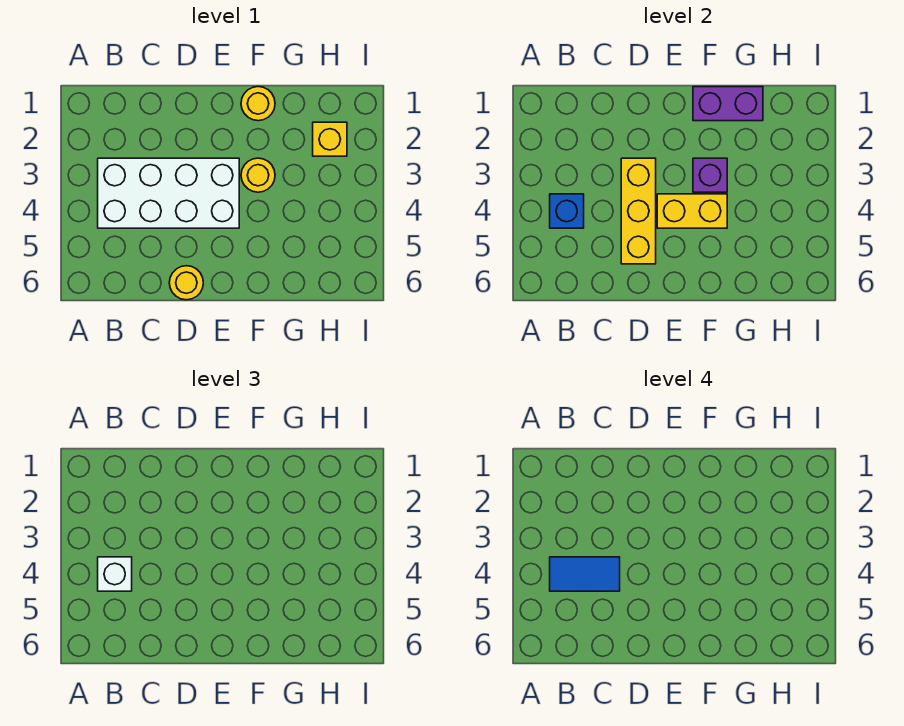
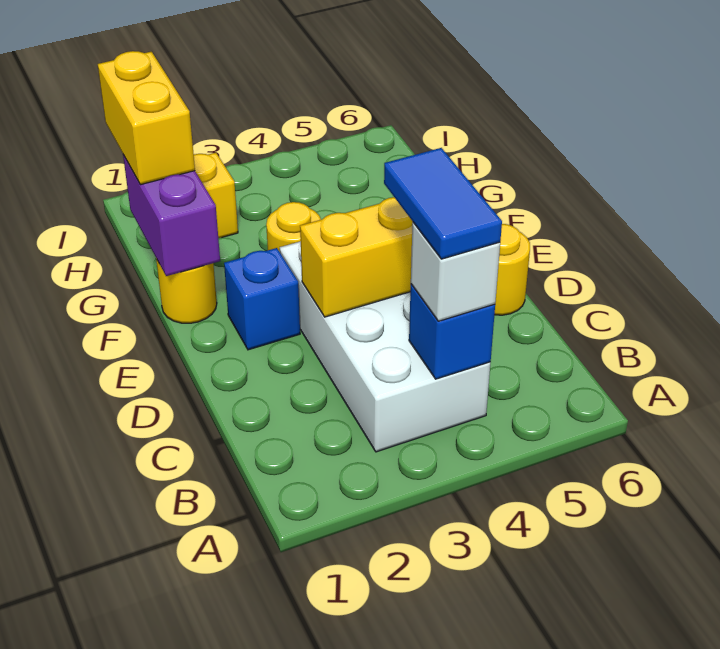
none -> blue brick E2 level 1
yellow brick E4:F4 level 2 -> yellow brick G1:H1 level 3
purple brick F3 level 2 -> none

